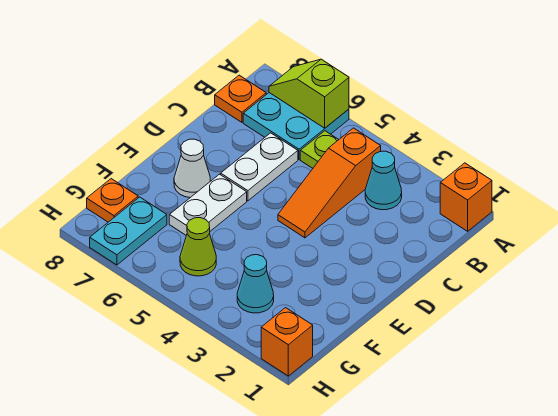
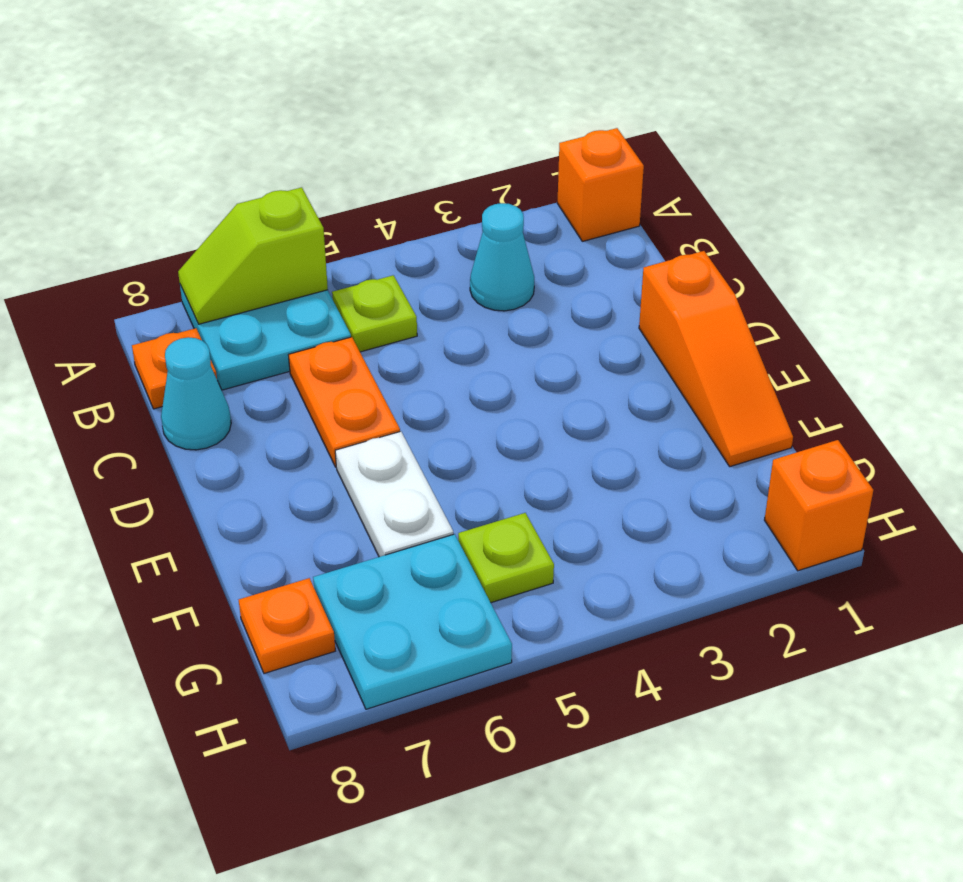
orange slope B4:D4 level 1 top B -> orange slope D1:F1 level 1 top D
white plate C6:D6 level 1 -> orange plate C6:D6 level 1
white cone E7 level 1 -> none
cyan cone G3 level 1 -> cyan cone C8 level 1
lime cone G5 level 1 -> lime plate G5 level 1
cyan plate G7:H7 level 1 -> cyan plate G6:H7 level 1

